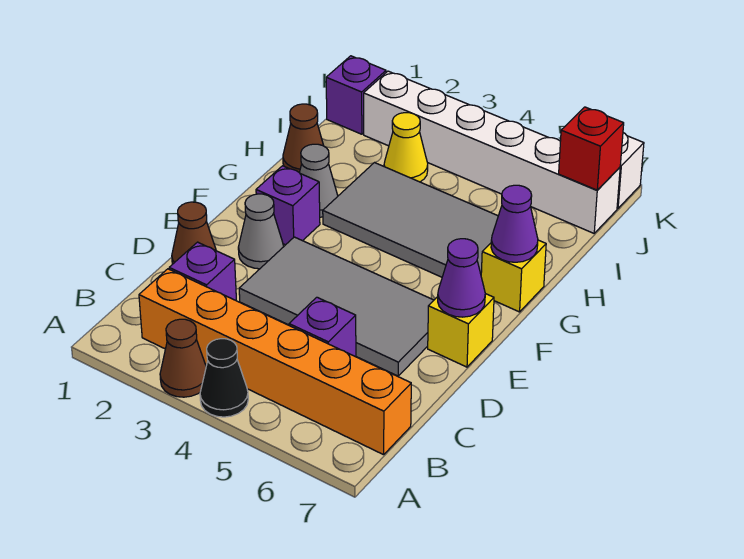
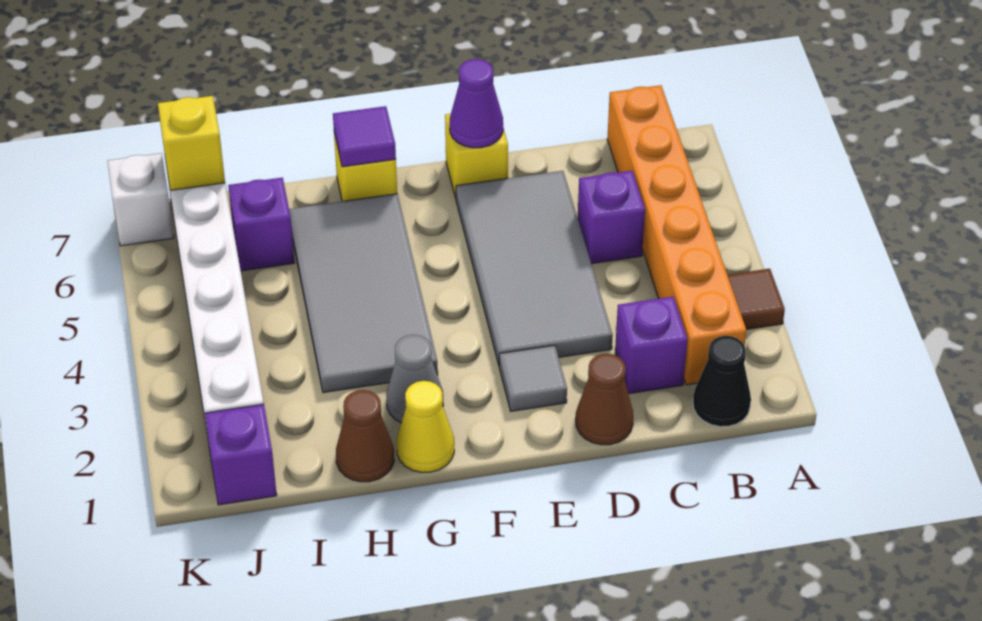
brown cone A3 level 1 -> brown tile A3 level 1
black cone A4 level 1 -> black cone B1 level 1
grey cone E2 level 1 -> grey tile E2 level 1
purple brick F2 level 1 -> purple brick I6 level 1
purple cone G7 level 2 -> purple tile G7 level 2
yellow cone I3 level 1 -> yellow cone G1 level 1
red brick J7 level 2 -> yellow brick J7 level 2

